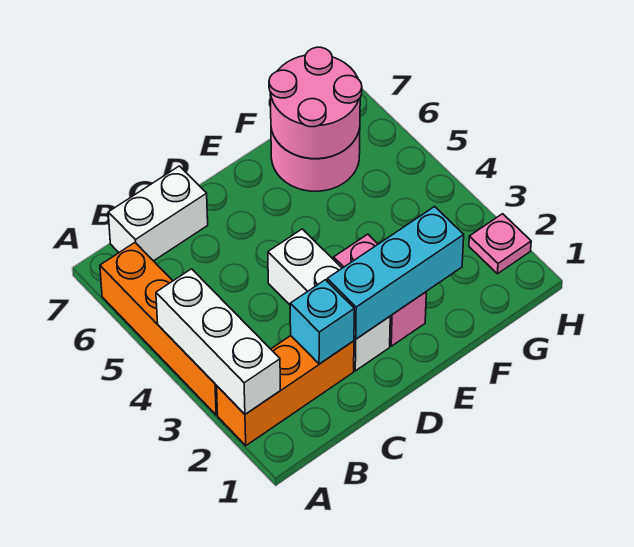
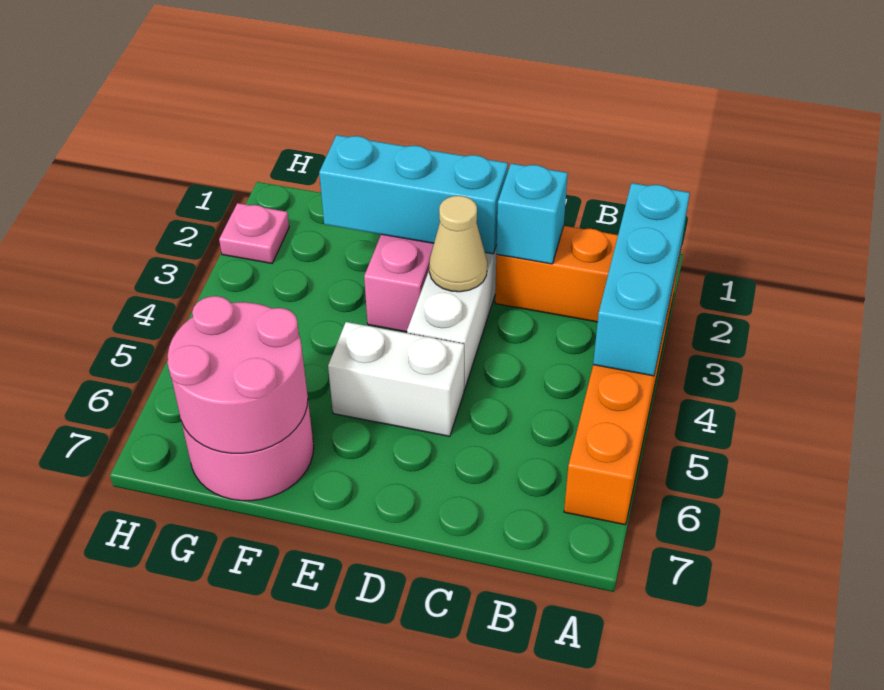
white brick A2:A4 level 2 -> cyan brick A2:A4 level 2
white brick B7:C7 level 1 -> white brick D5:E5 level 1
none -> tan cone D3 level 2

